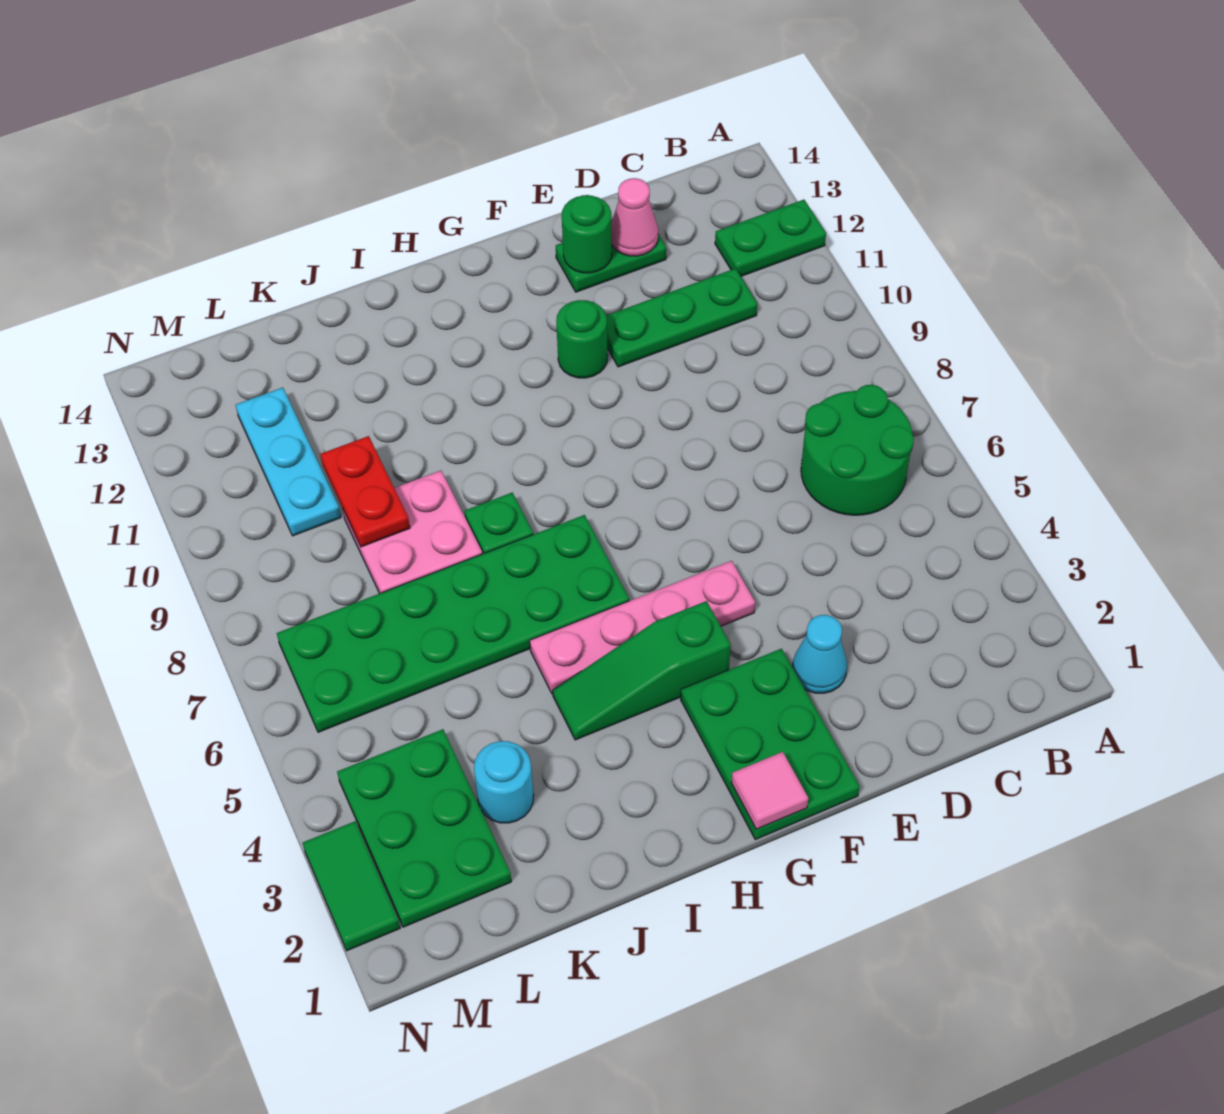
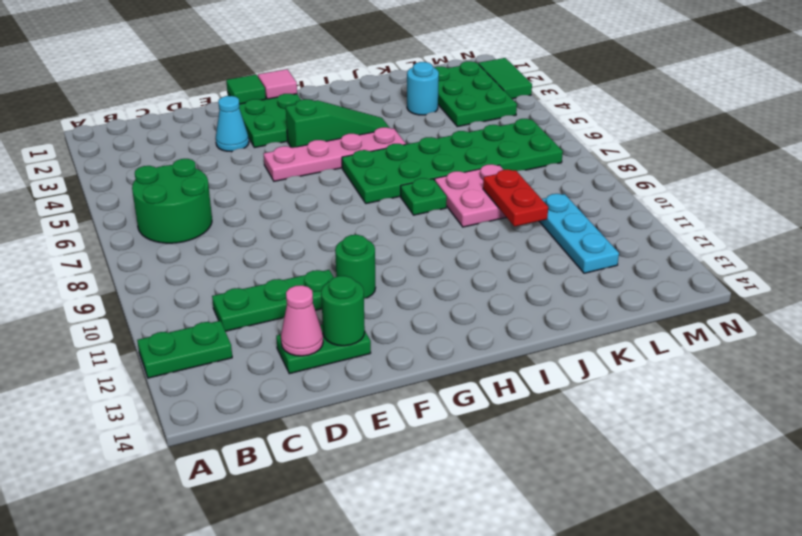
none -> green tile F1 level 2

